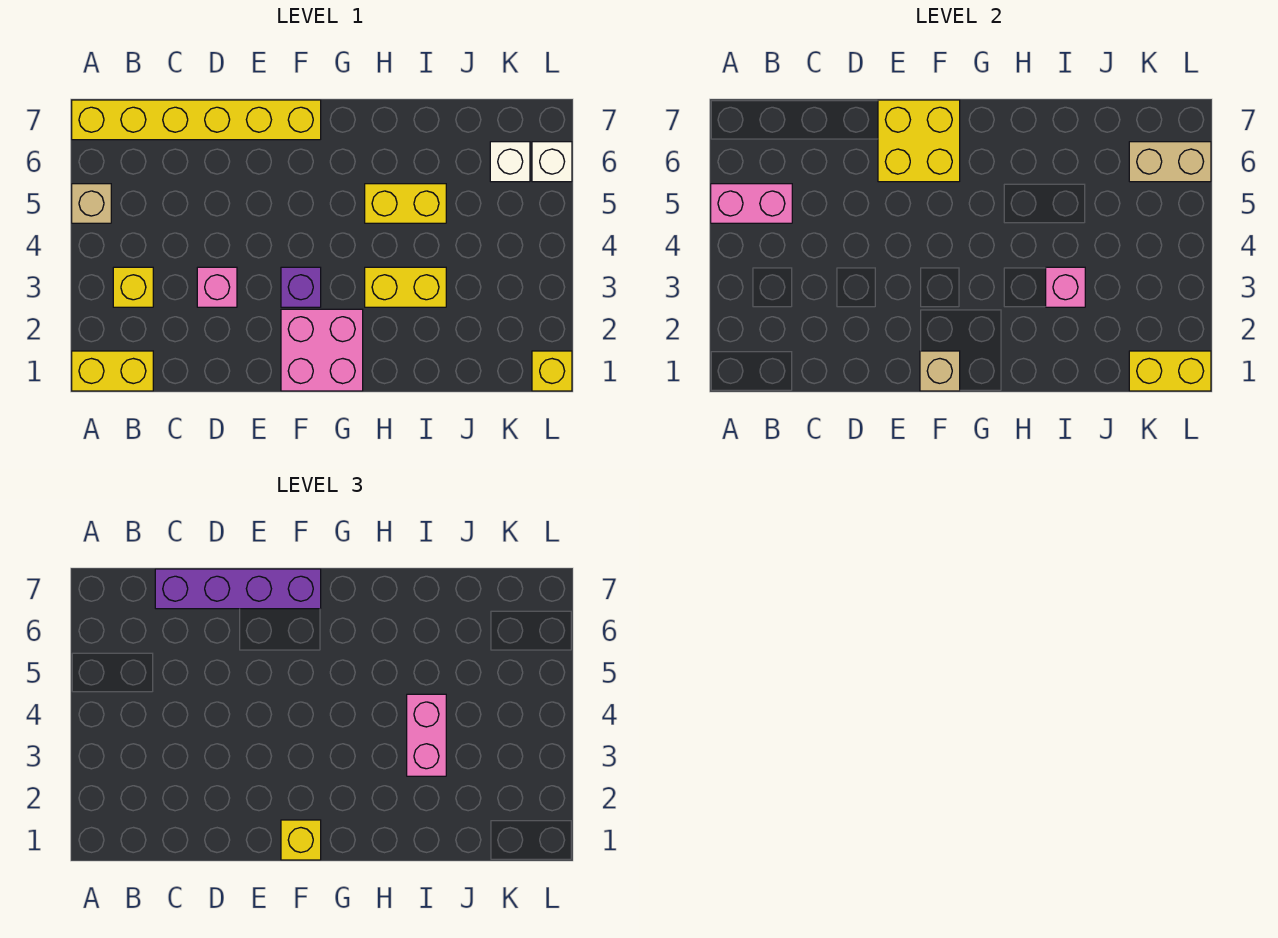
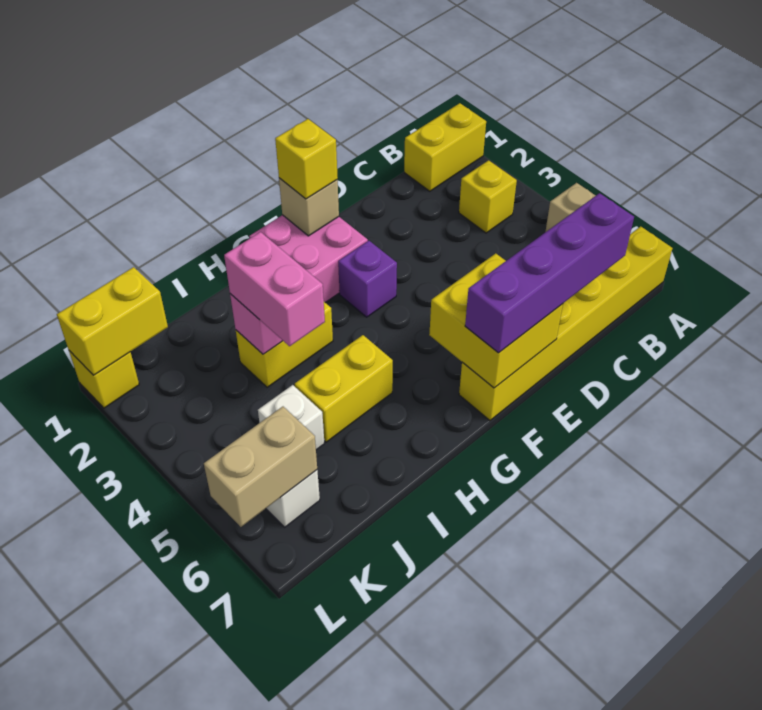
pink brick A5:B5 level 2 -> none
pink brick D3 level 1 -> none
white brick L6 level 1 -> white brick J5 level 1

